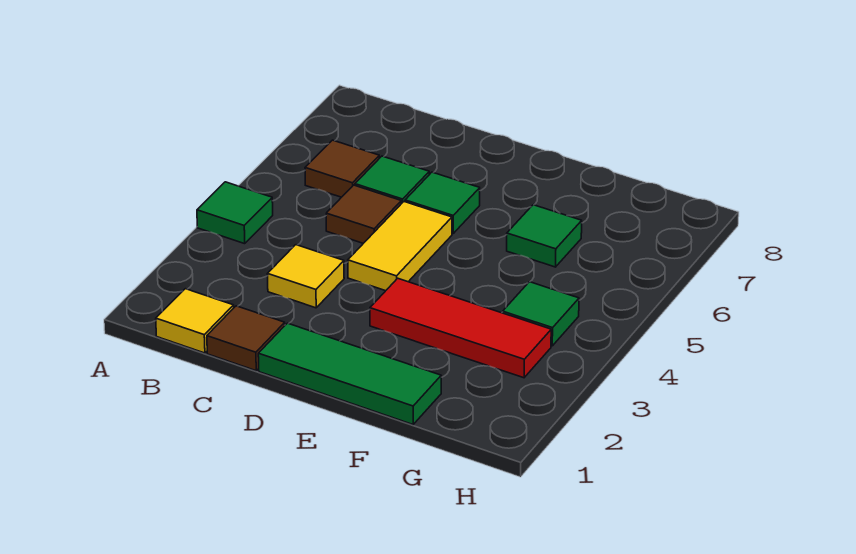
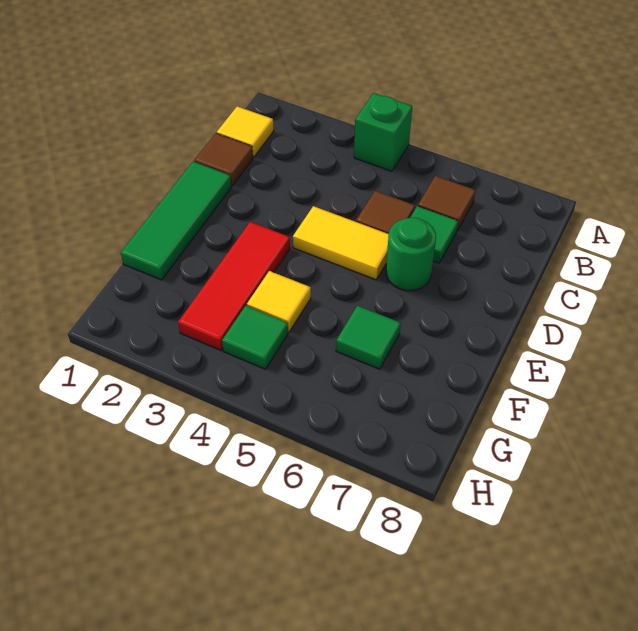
green tile A4 level 1 -> green brick A4 level 1
yellow tile C3 level 1 -> yellow tile F4 level 1
green tile D6 level 1 -> green round brick D6 level 1

